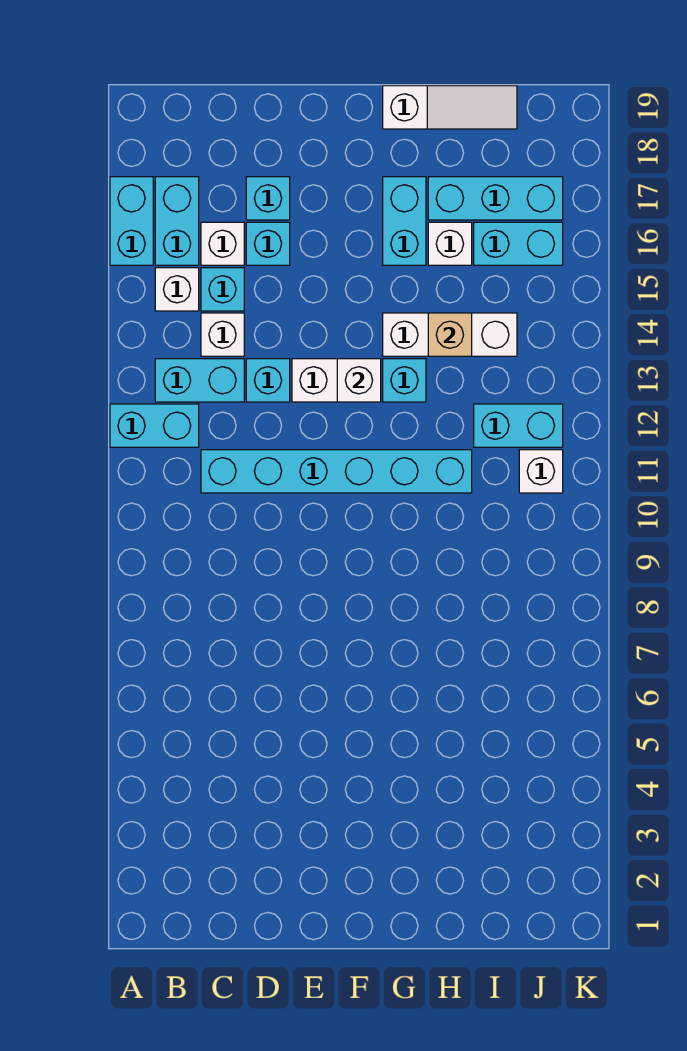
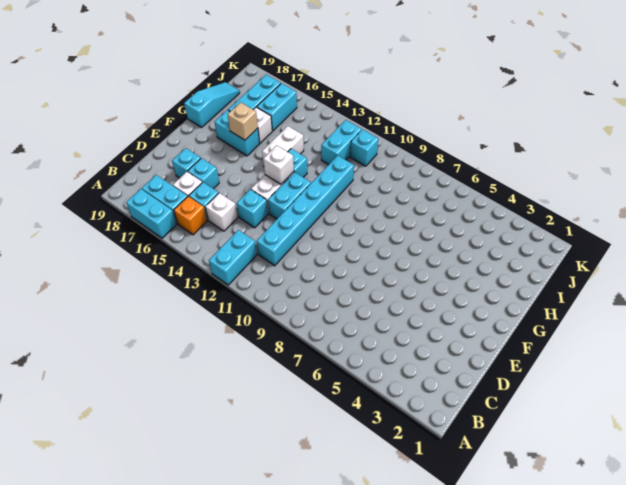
cyan brick B13:C13 level 1 -> cyan brick E12:F12 level 1
white brick B15 level 1 -> orange brick B15 level 1
white brick G14:I14 level 1 -> white brick G14:H14 level 1
white slope G19:I19 level 1 top G -> cyan slope G19:I19 level 1 top G
tan brick H14 level 2 -> tan brick G16 level 2
white brick J11 level 1 -> cyan brick J11 level 1

